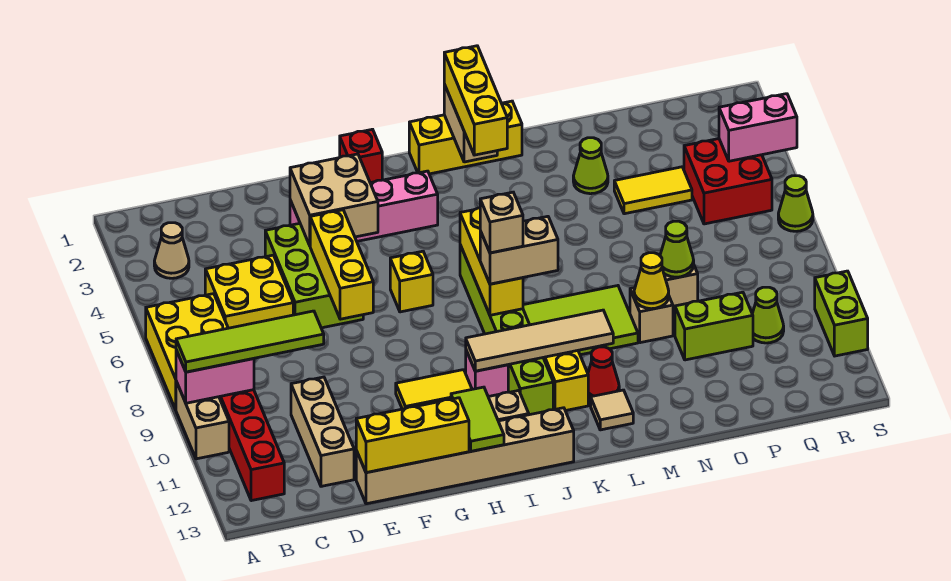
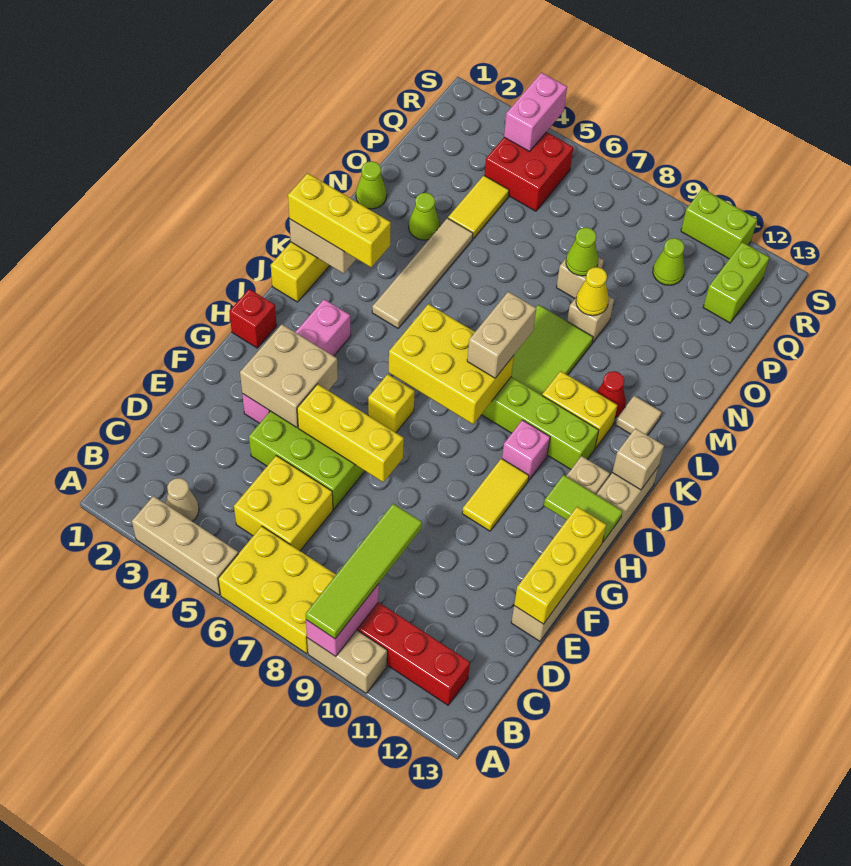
tan brick D10:D12 level 1 -> tan brick A3:A5 level 1
tan tile I10:L10 level 2 -> tan tile K4:N4 level 1
yellow brick J6:J8 level 2 -> yellow brick I6:J8 level 2
tan brick J8 level 4 -> tan brick J13 level 2
lime brick O10:P10 level 1 -> lime brick Q12:R12 level 1
lime cone S6 level 1 -> lime cone N1 level 1

